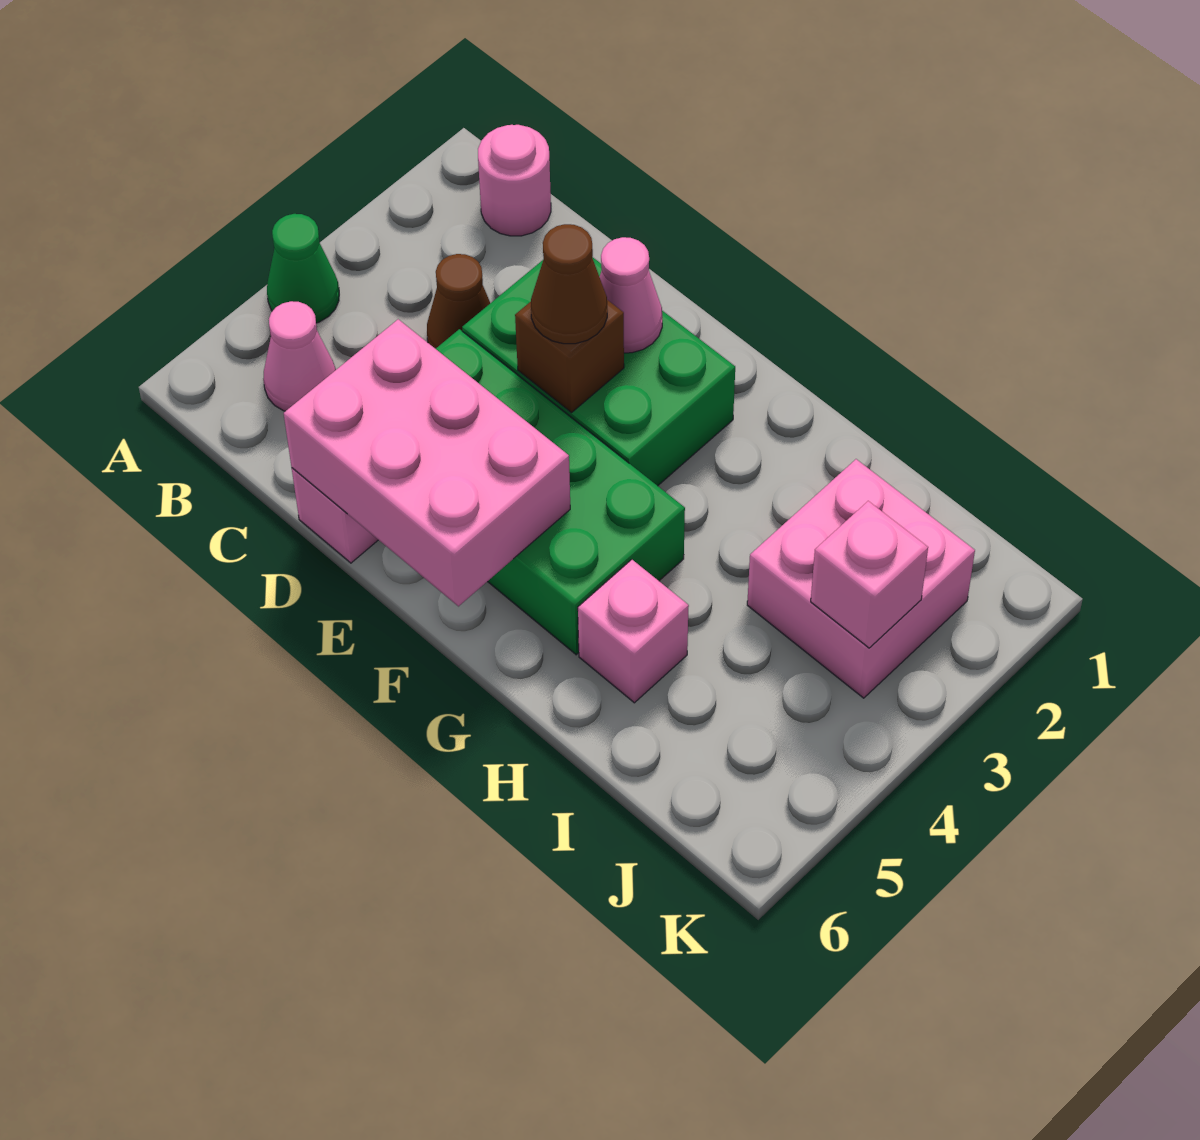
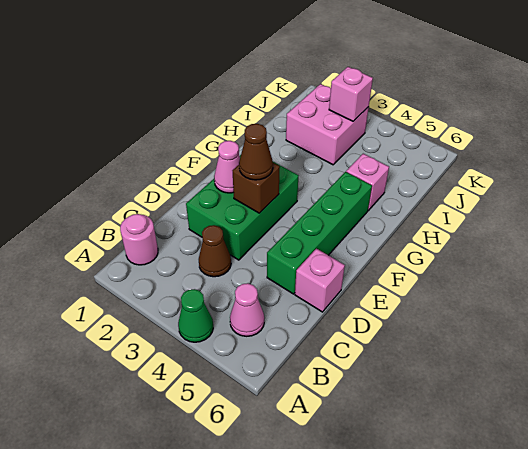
green brick D4:G5 level 1 -> green brick D5:G5 level 1
pink brick D5:F6 level 2 -> none

